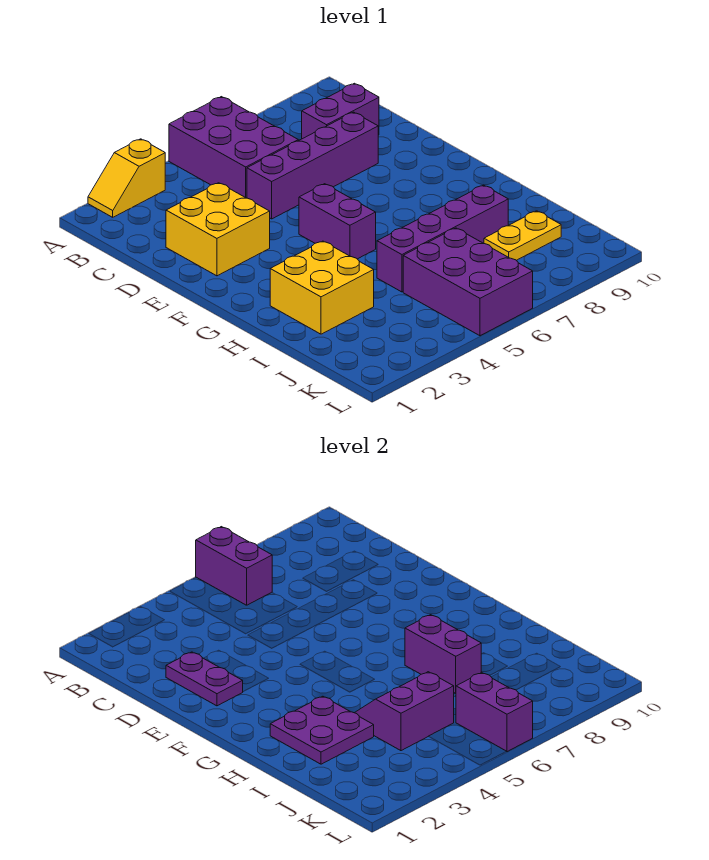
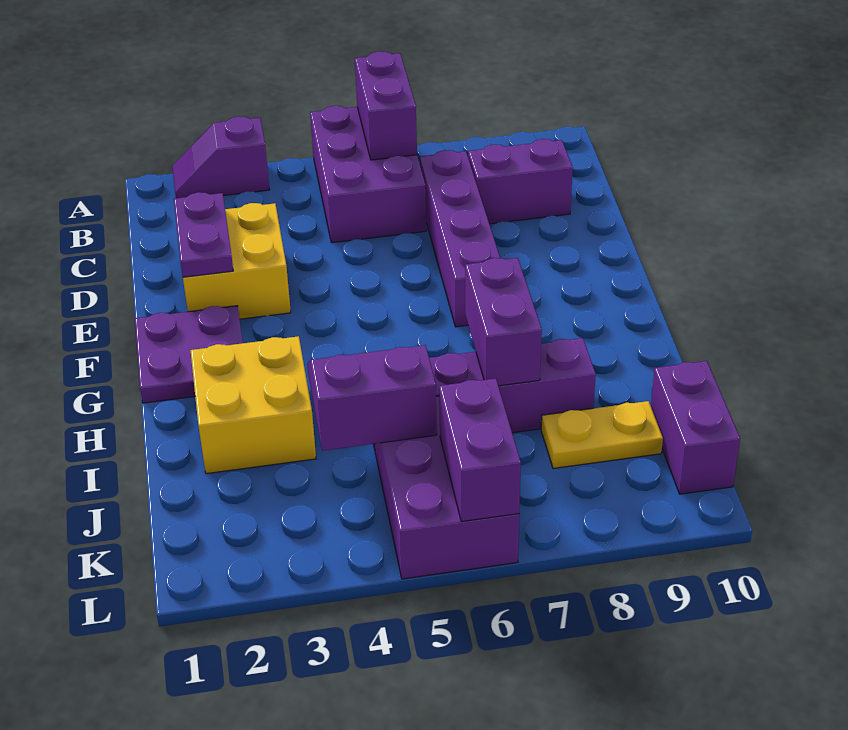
yellow slope A2:A3 level 1 top 3 -> purple slope A2:A3 level 1 top 3
purple brick D5:D8 level 1 -> purple brick C7:F7 level 1
purple brick F5:G5 level 1 -> purple brick J10:K10 level 1
purple plate H2:I3 level 2 -> purple plate F1:G2 level 1

